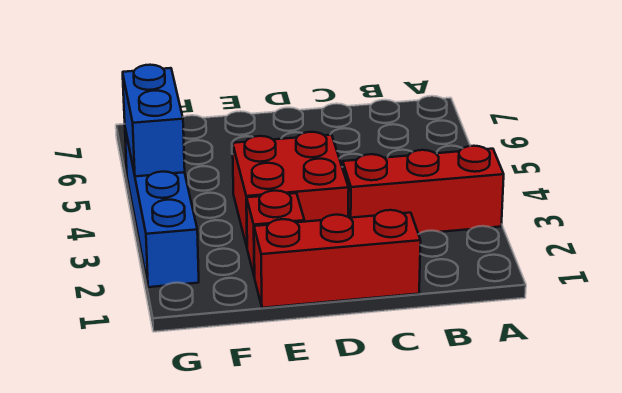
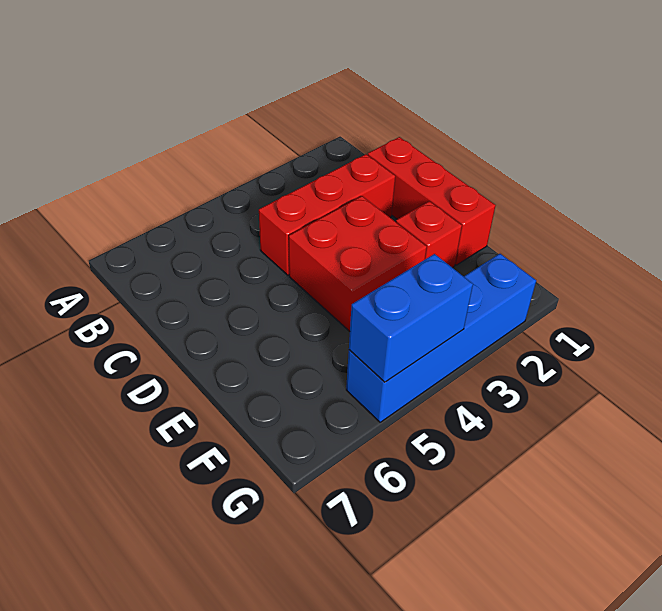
red brick A3:C3 level 1 -> red brick C2:C4 level 1

